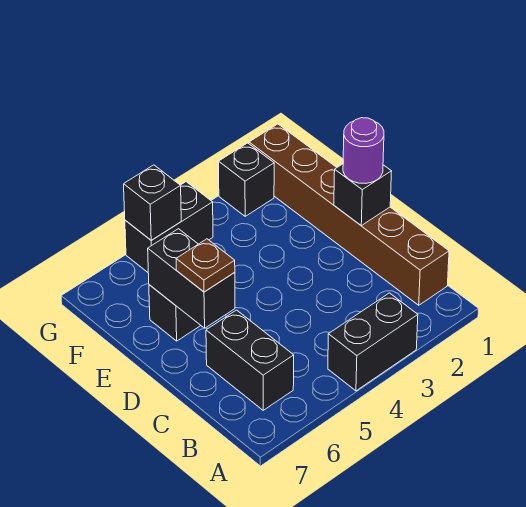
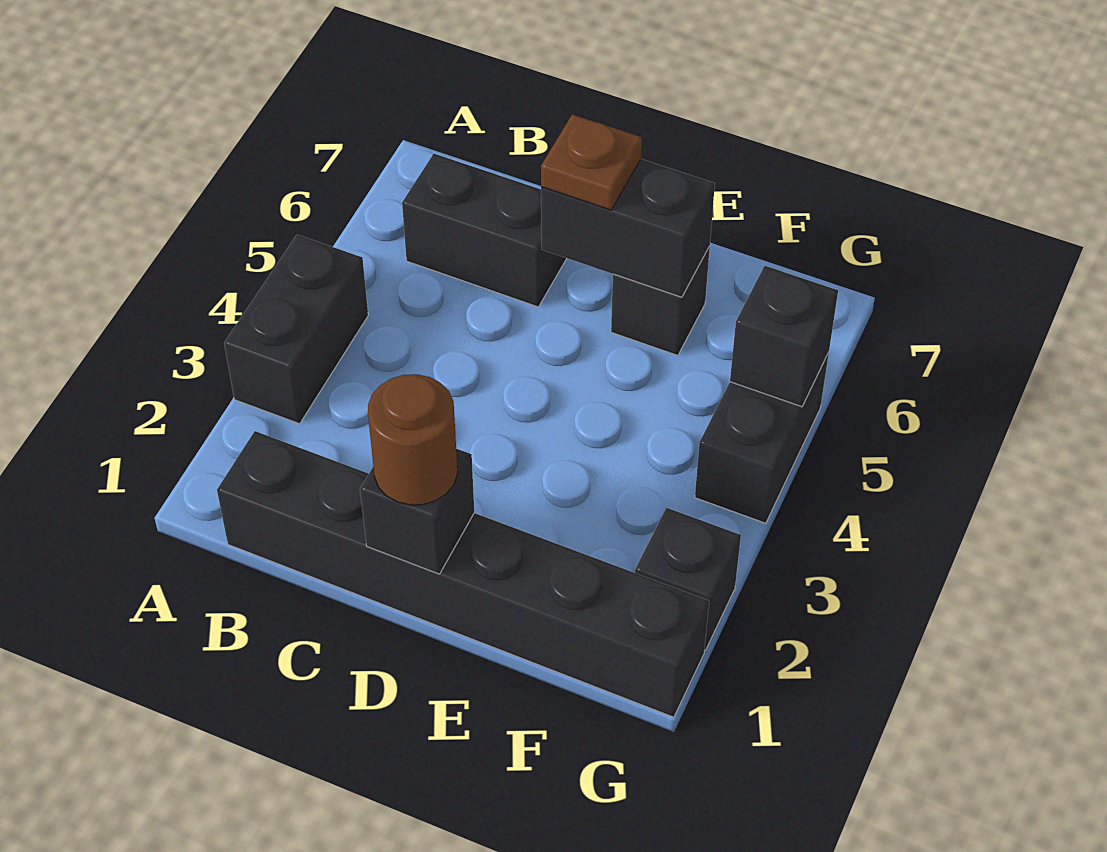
brown brick B1:G1 level 1 -> black brick B1:G1 level 1
purple round brick D1 level 3 -> brown round brick D1 level 3

